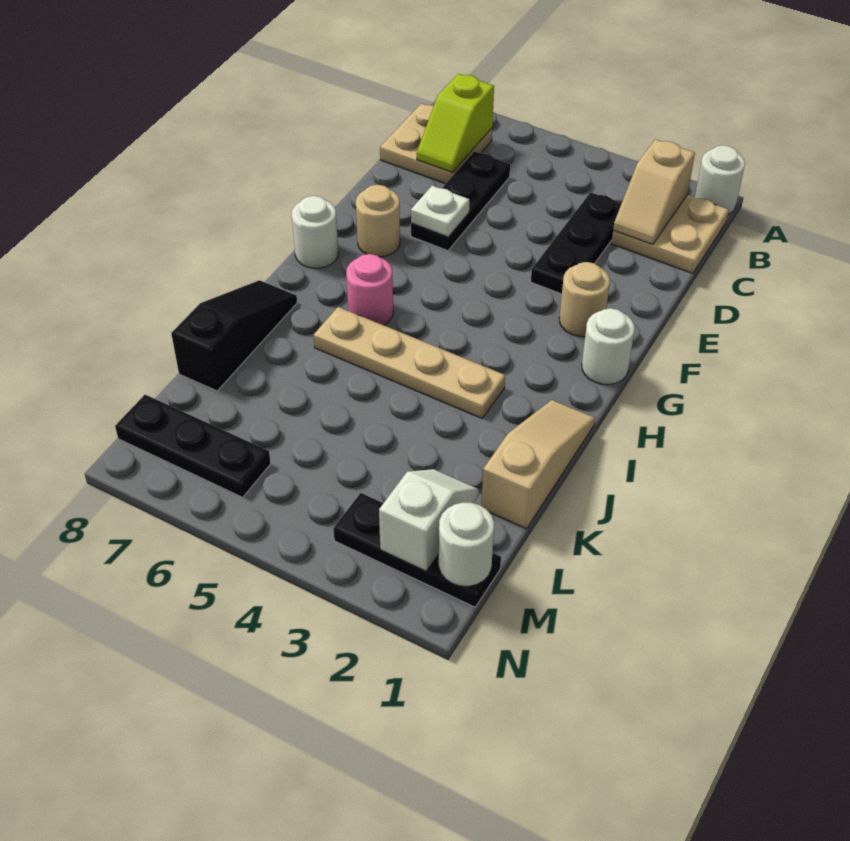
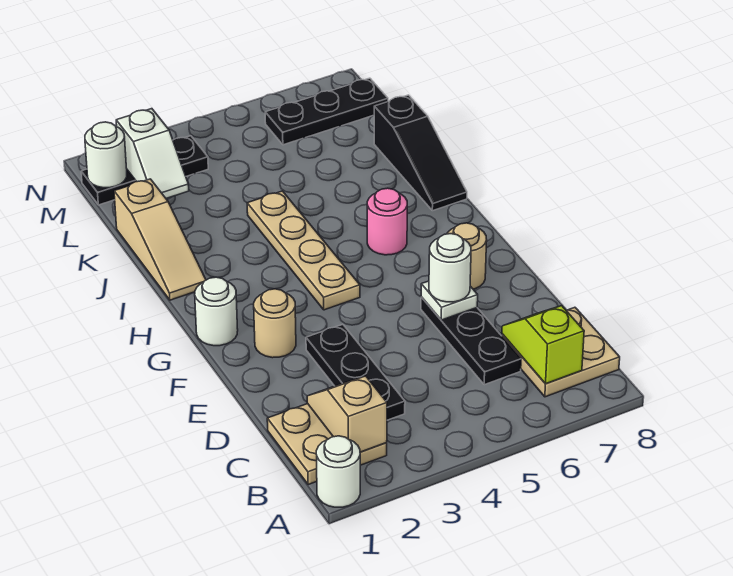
white round brick G8 level 1 -> white round brick E6 level 3
tan plate I3:I6 level 1 -> tan plate G4:J4 level 1

